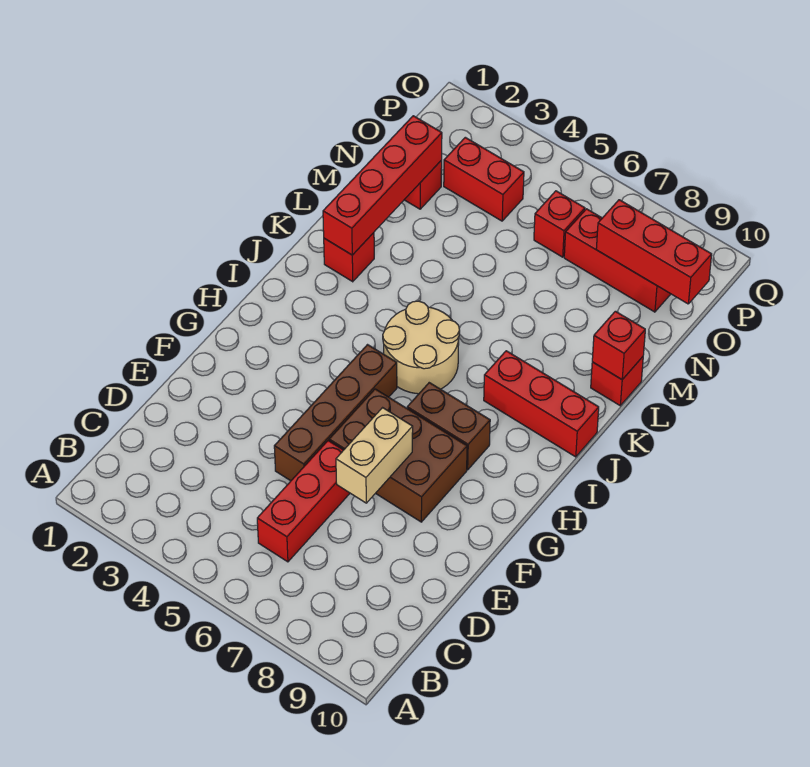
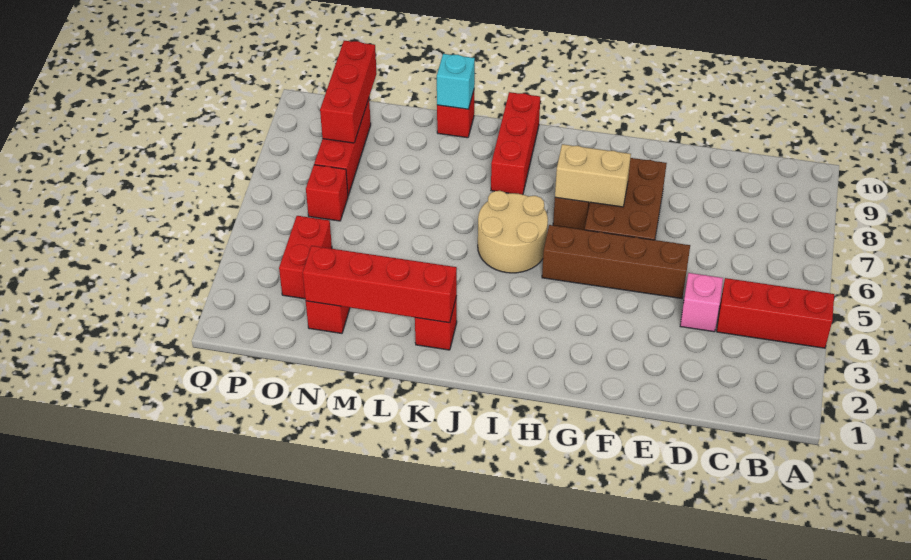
red brick C6:E6 level 1 -> red brick A4:C4 level 1
none -> pink brick D4 level 1
tan brick E7:F7 level 2 -> tan brick G7:H7 level 2
red brick L10 level 2 -> cyan brick L10 level 2

